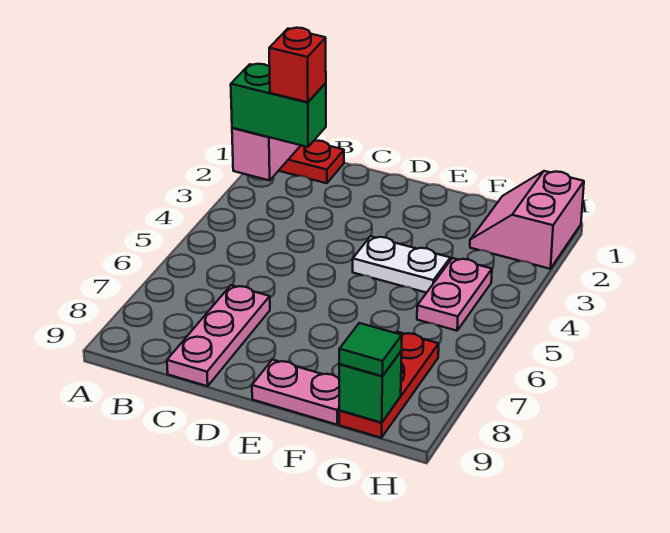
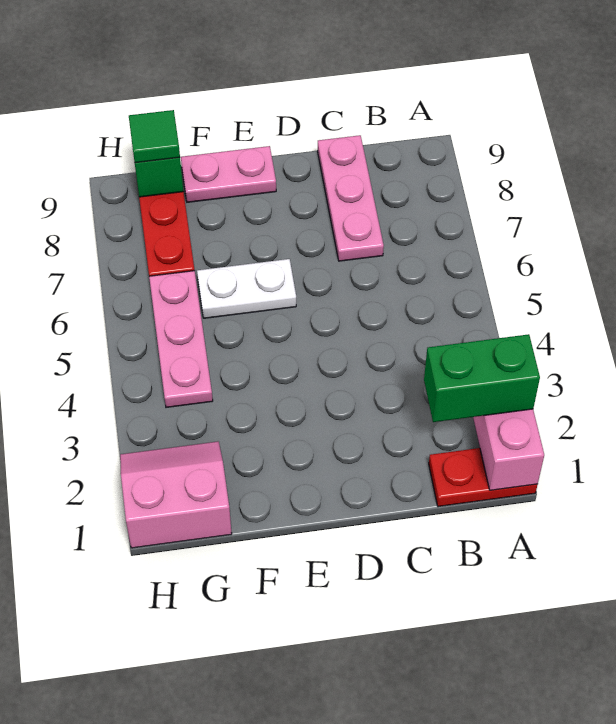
red brick B2 level 4 -> none
white plate E4:F4 level 1 -> white plate E6:F6 level 1
pink slope G1:H2 level 1 top H -> pink slope G1:H2 level 1 top 1
pink plate G4:G5 level 1 -> pink plate G4:G6 level 1

